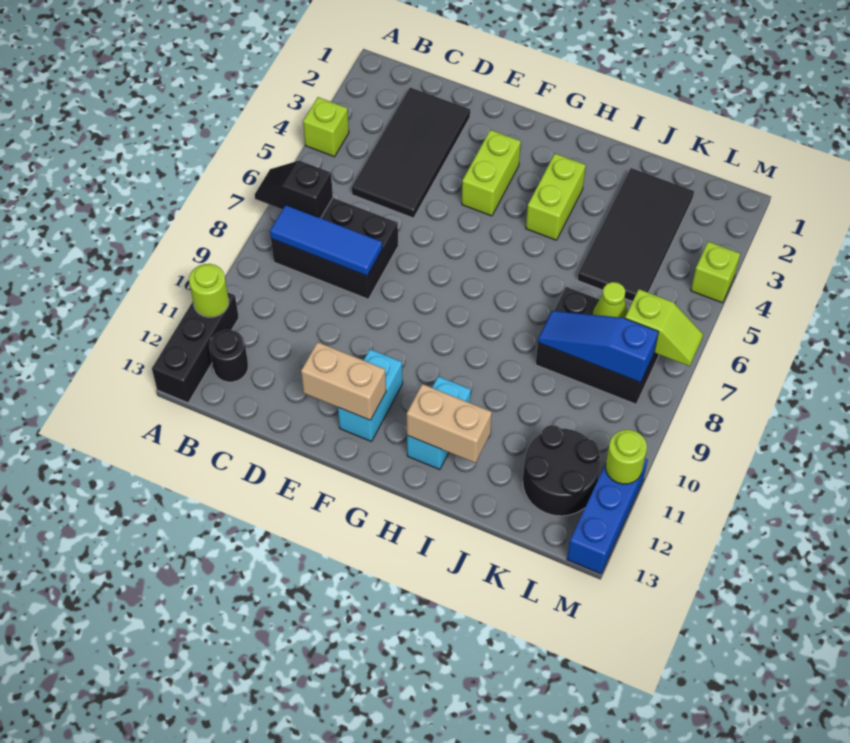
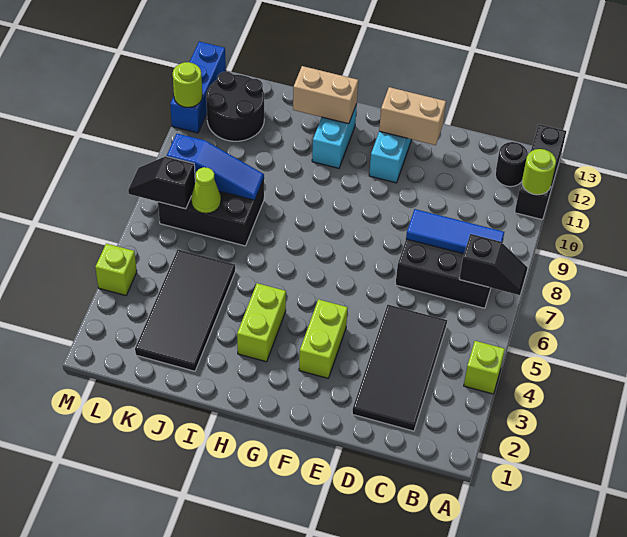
lime slope L7:M7 level 2 top L -> black slope L7:M7 level 2 top L

